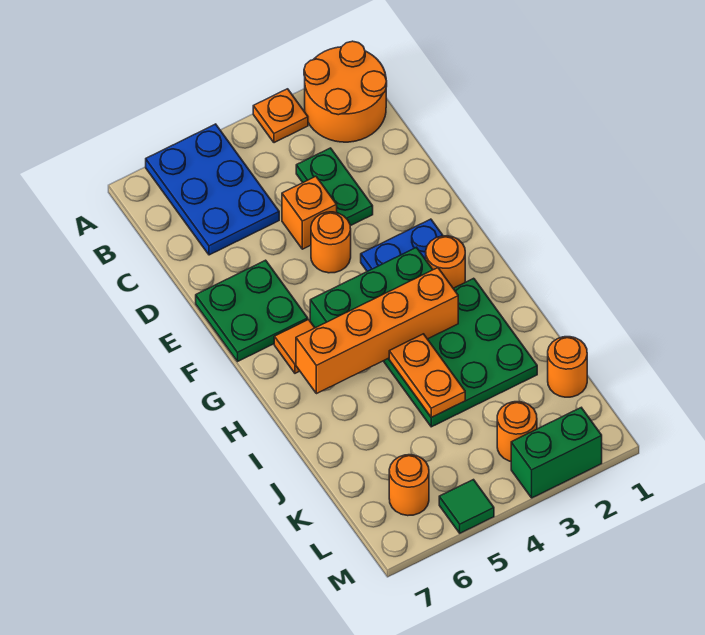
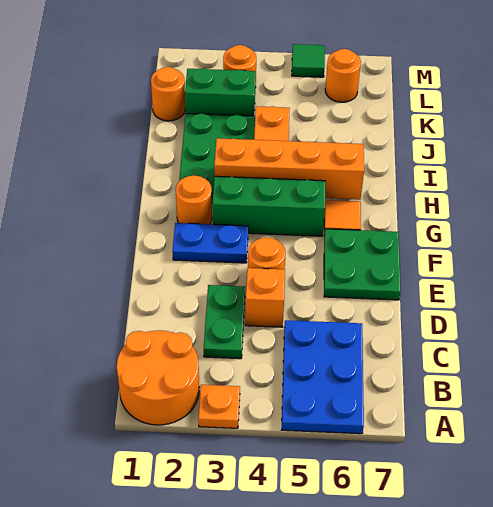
green brick M2:M3 level 1 -> green brick K2:K3 level 1

